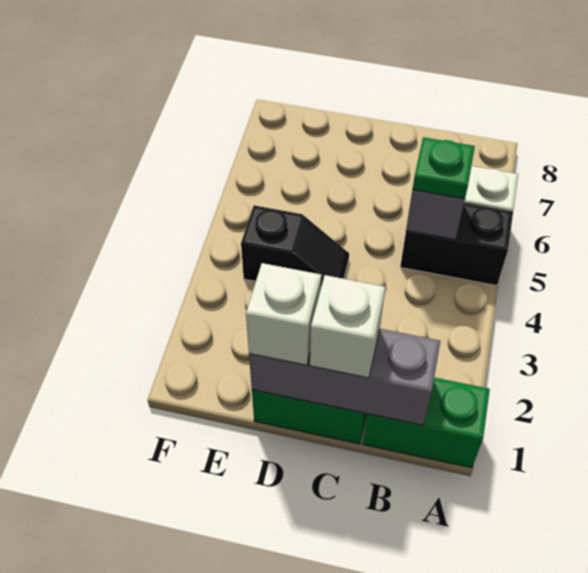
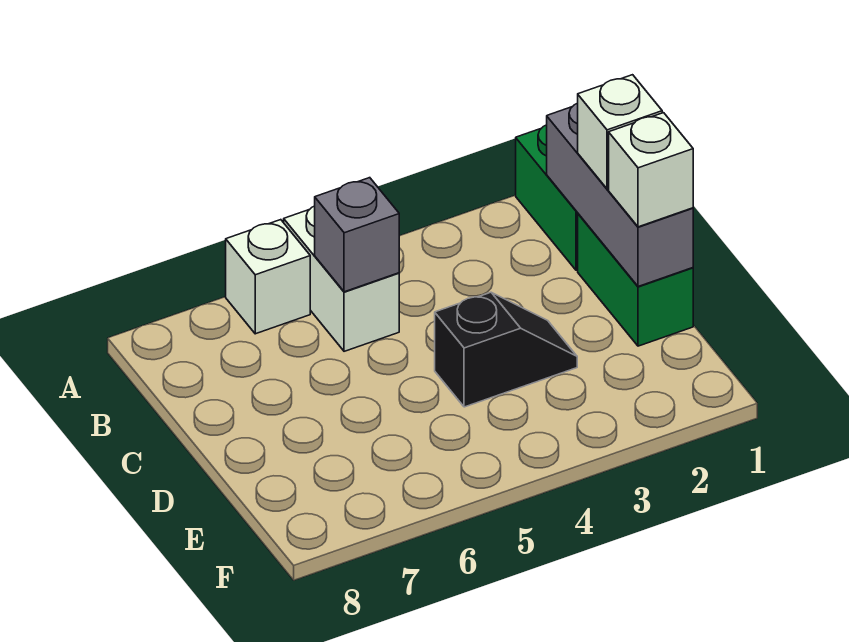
black brick A5:B5 level 1 -> white brick A5:B5 level 1
green plate B5 level 3 -> none
black slope D4:E4 level 1 top E -> black slope D3:D4 level 1 top 4

